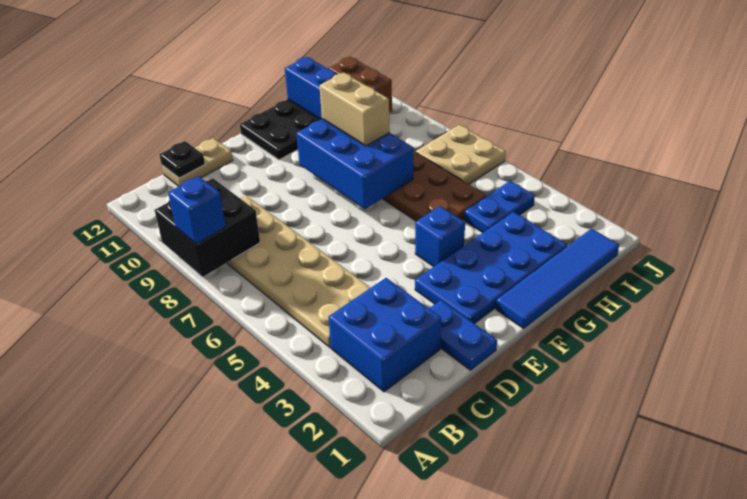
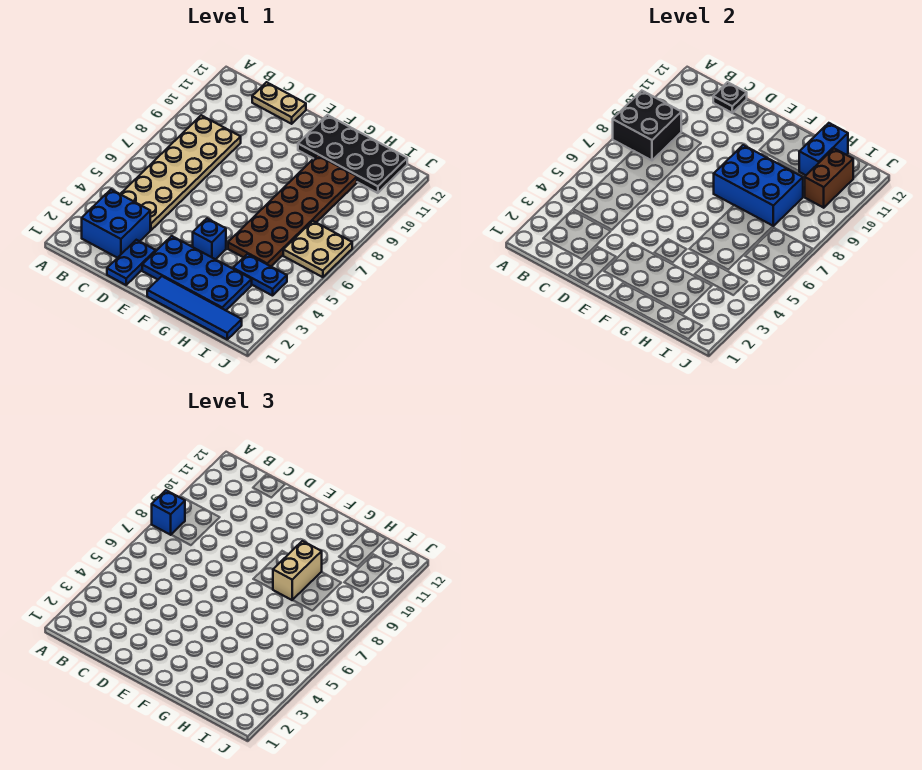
blue brick F7:G9 level 2 -> blue brick F8:H9 level 2

